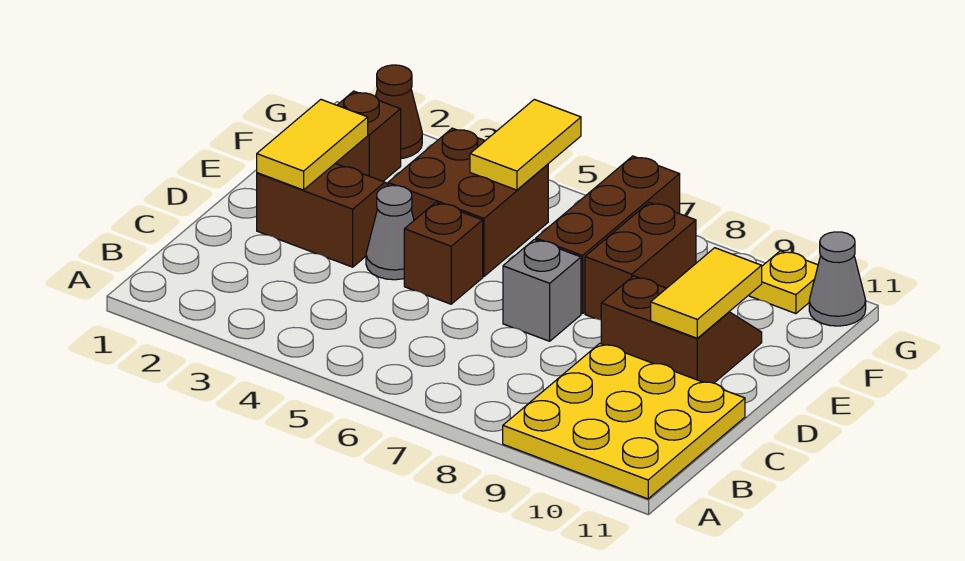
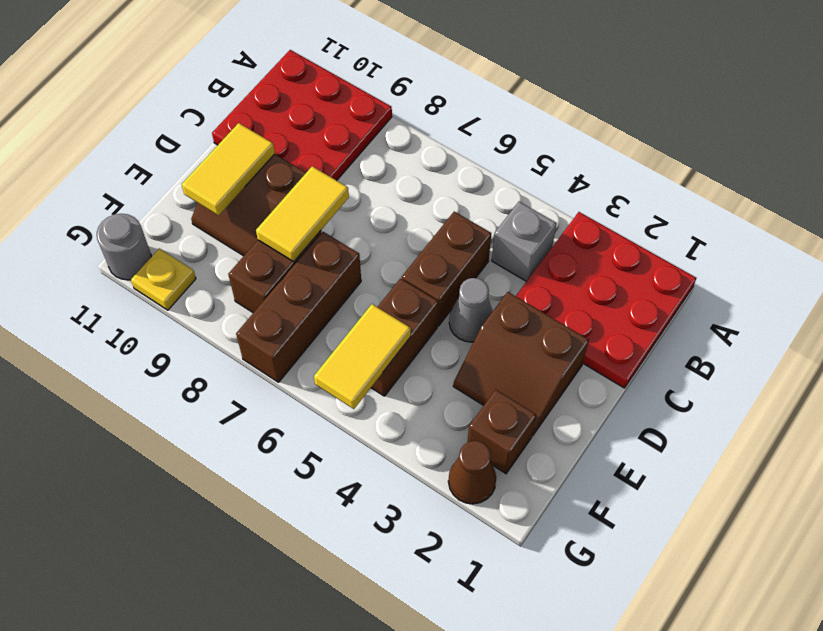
none -> red plate A1:C3 level 1
yellow plate A9:C11 level 1 -> red plate A9:C11 level 1
yellow tile D2:E2 level 2 -> yellow tile D8:E8 level 2
brown brick D5 level 1 -> brown brick C5:D5 level 1
grey brick D7 level 1 -> grey brick B4 level 1
brown brick E4:F5 level 1 -> brown brick E5:F5 level 1
grey cone G11 level 1 -> grey round brick G11 level 1

